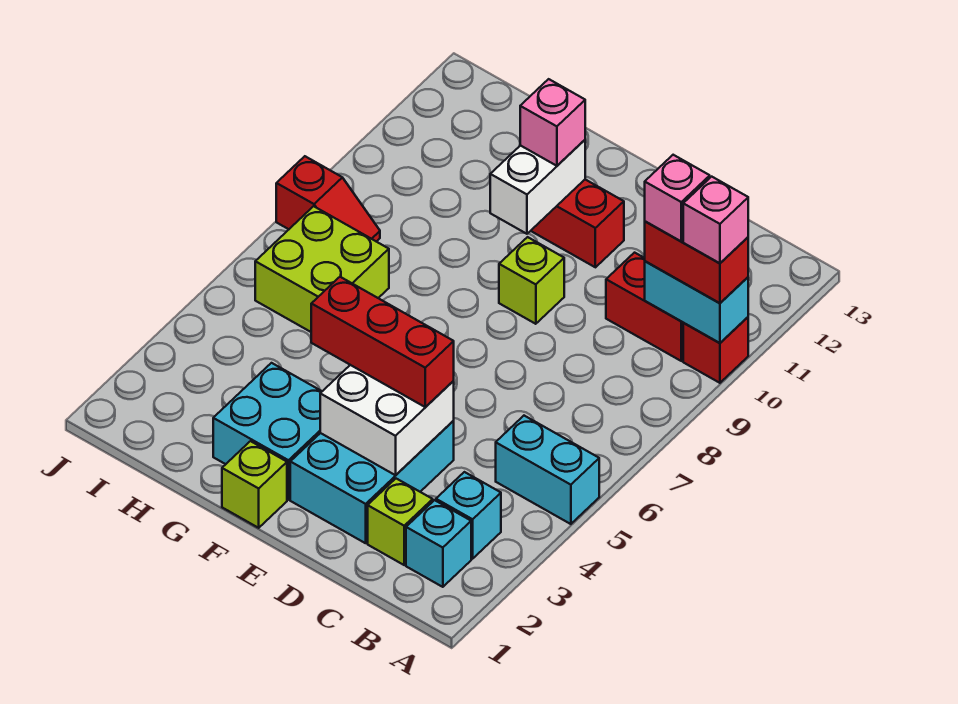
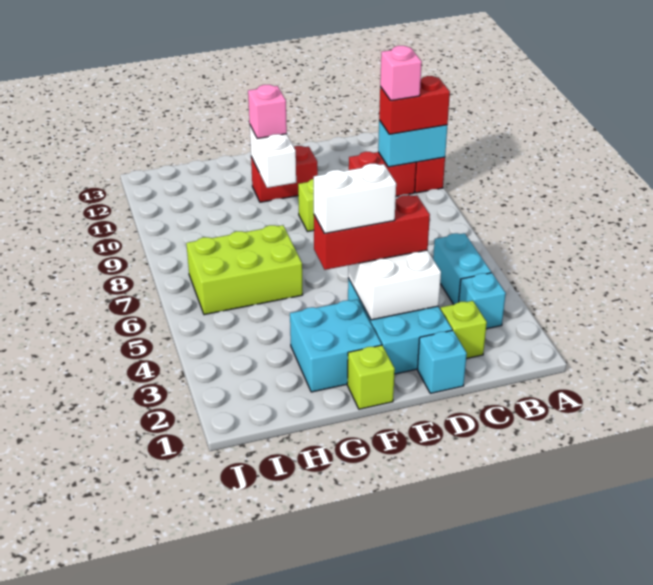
cyan brick A5:B5 level 1 -> cyan brick B4:B5 level 1
pink brick A10 level 4 -> none
cyan brick B2 level 1 -> cyan brick D1 level 1
none -> white brick E4:F4 level 4
lime brick H6:I7 level 1 -> lime brick G6:I7 level 1
red slope I8:J8 level 1 top J -> none

